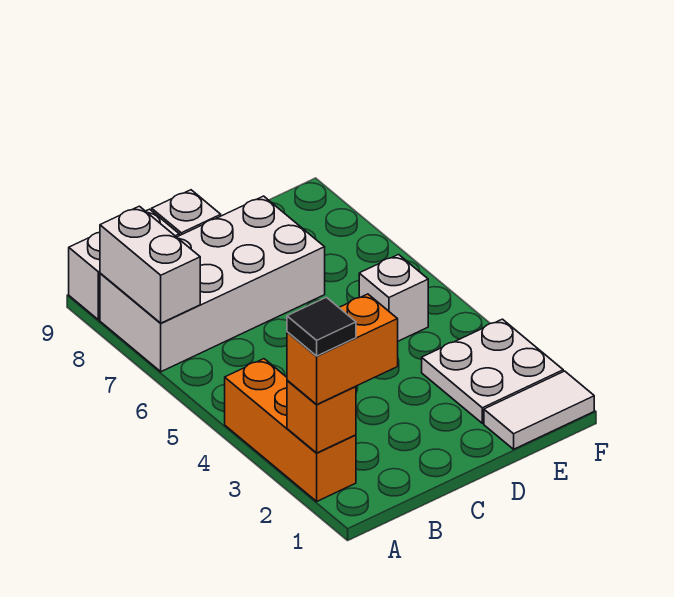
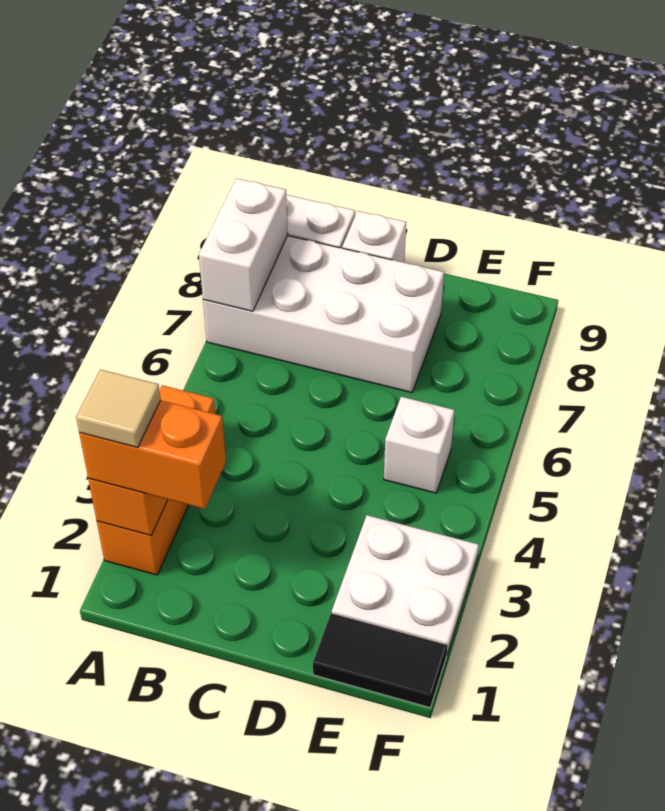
black tile A2 level 4 -> tan tile A2 level 4
white tile E1:F1 level 1 -> black tile E1:F1 level 1

